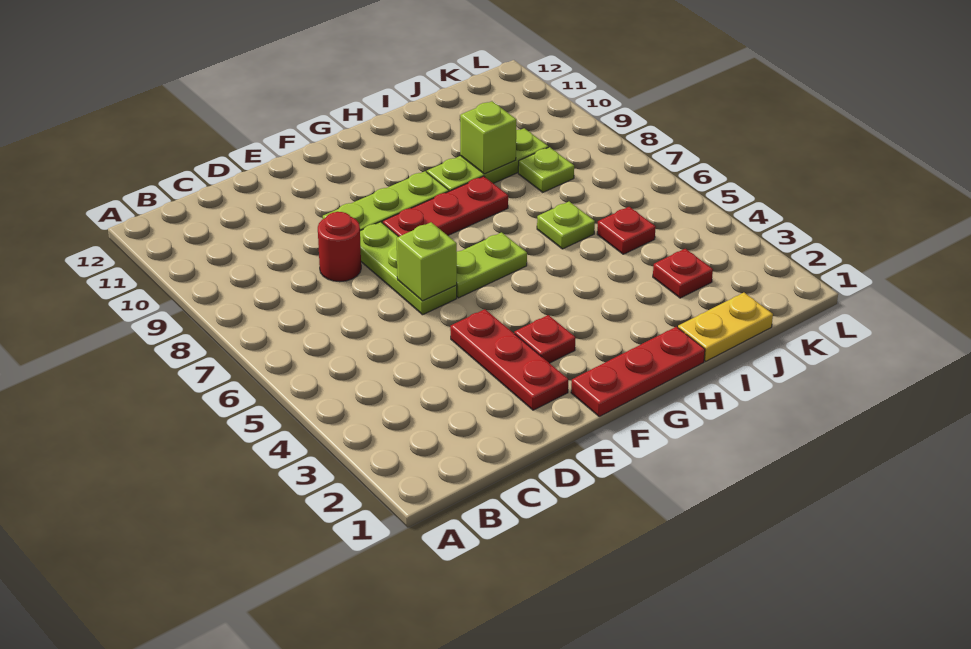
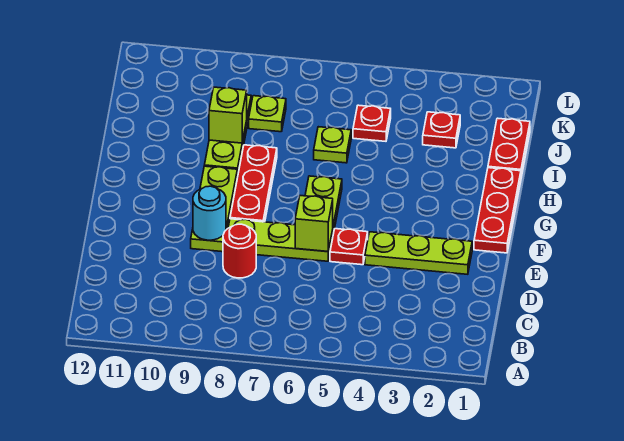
red plate E2:E4 level 1 -> lime plate E2:E4 level 1
none -> cyan round brick E9 level 2
red plate F3 level 1 -> red plate E5 level 1
yellow plate I1:J1 level 1 -> red plate I1:J1 level 1

